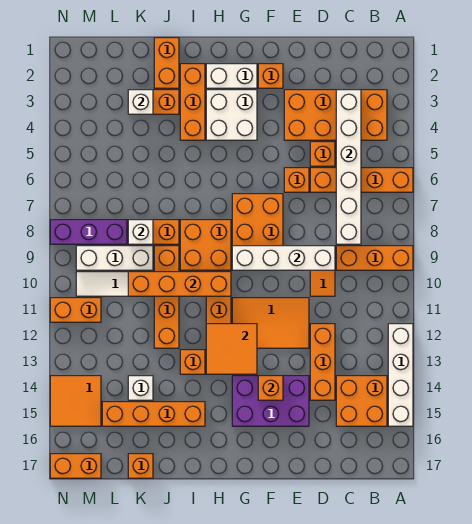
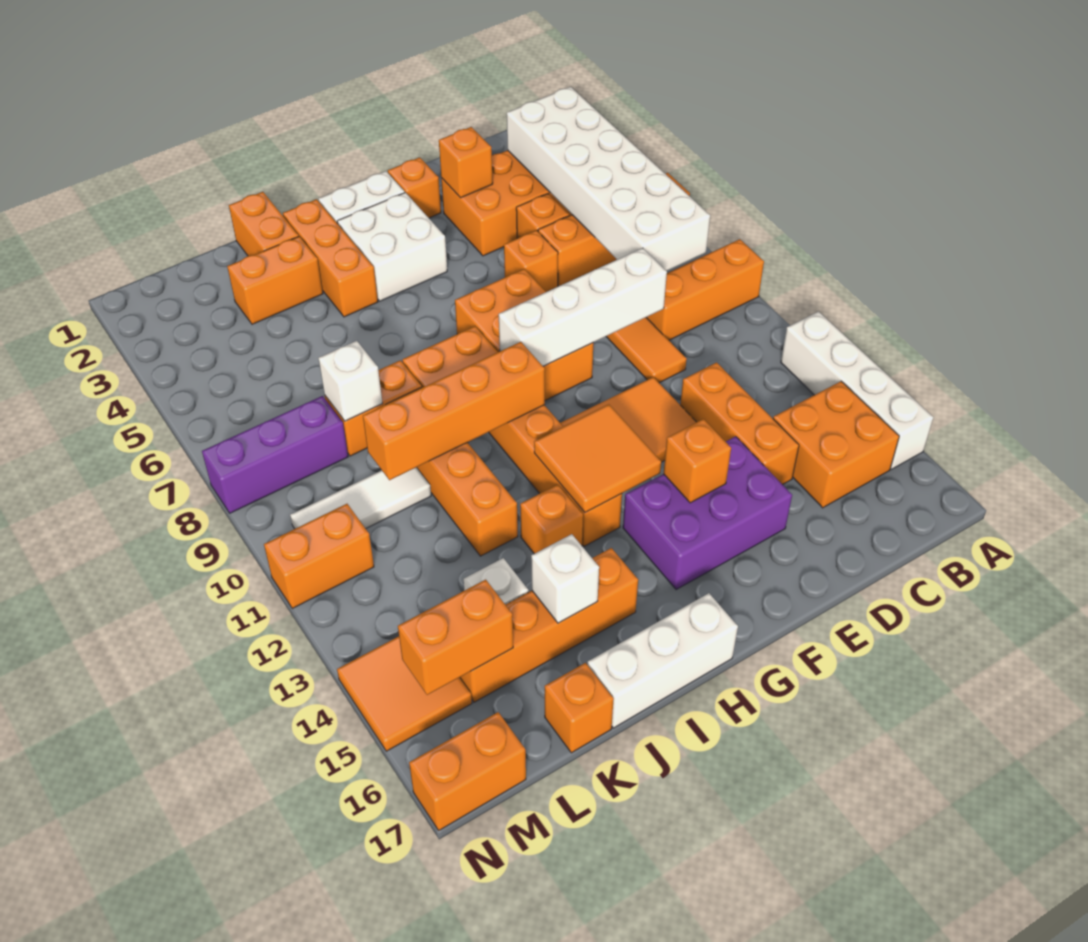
white brick C3:C8 level 2 -> white brick B3:C8 level 2
none -> orange brick E3 level 2
white brick K3 level 2 -> white brick J15 level 2
white brick K9:M9 level 1 -> white brick H17:J17 level 1
none -> orange brick L15:M15 level 2

